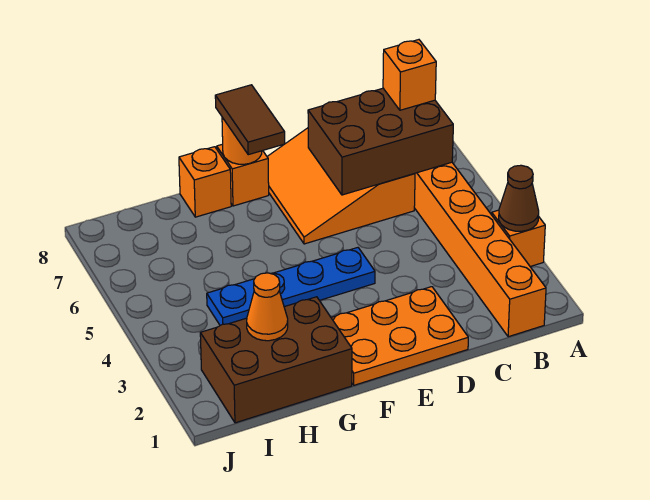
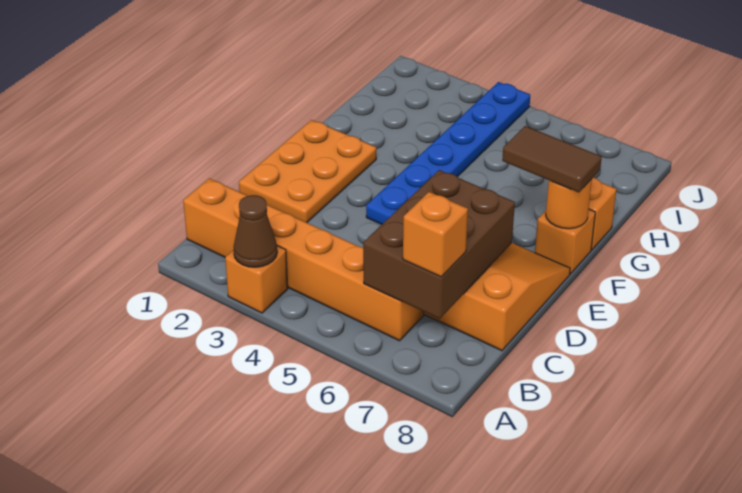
blue plate E4:H4 level 1 -> blue plate E4:J4 level 1
brown brick G1:I2 level 1 -> none
orange cone H2 level 2 -> none

